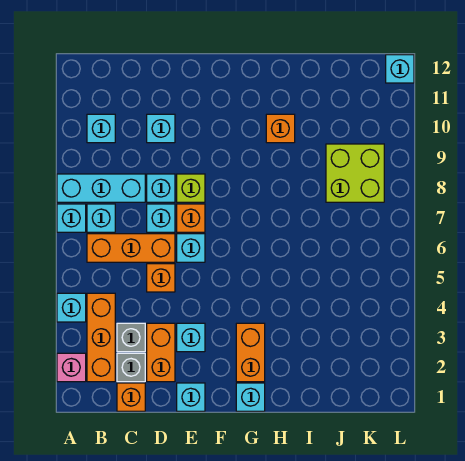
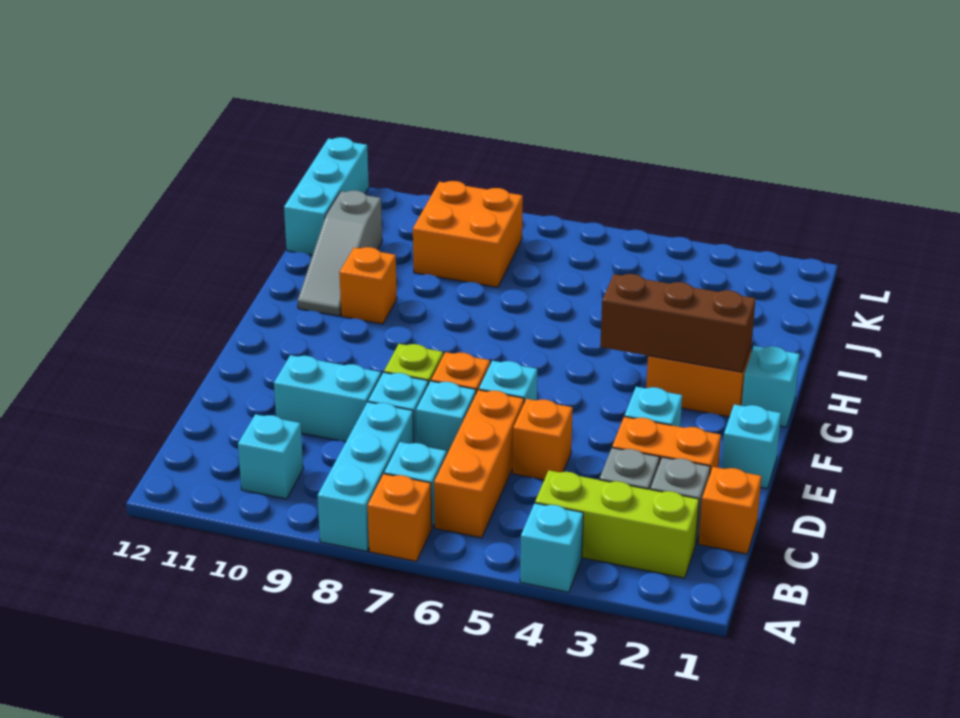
pink brick A2 level 1 -> none
cyan brick A7 level 1 -> orange brick A7 level 1
orange brick B2:B4 level 1 -> lime brick B2:B4 level 1
cyan brick D10 level 1 -> cyan brick D9:D10 level 1
none -> brown brick G2:G4 level 2
none -> grey slope H11:J11 level 1 top J
lime brick J8:K9 level 1 -> orange brick J8:K9 level 1
cyan brick L12 level 1 -> cyan brick J12:L12 level 1

